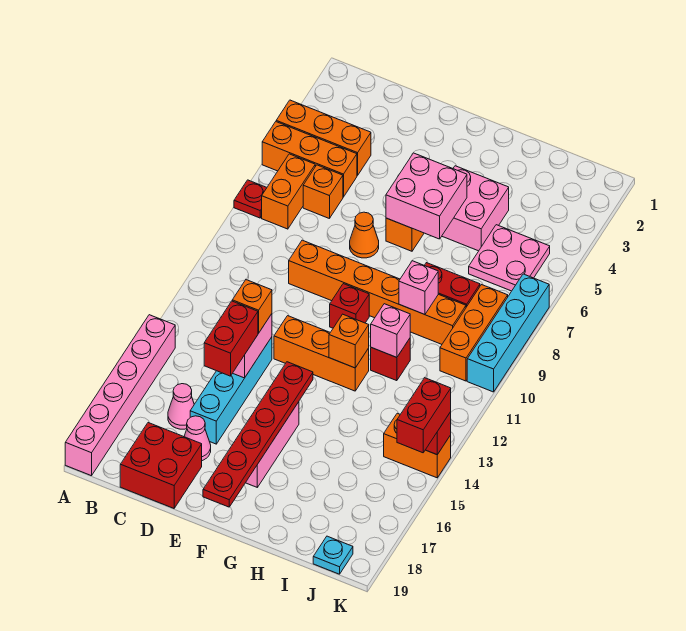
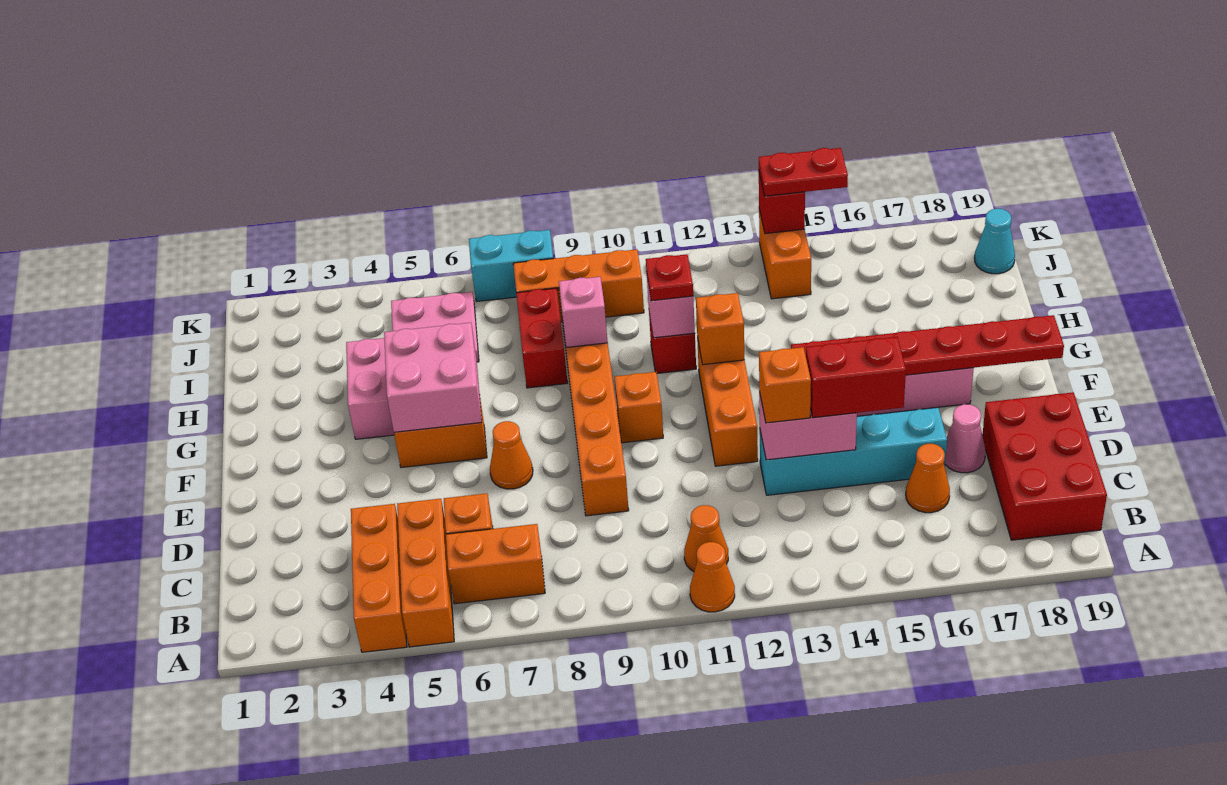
red plate A7 level 1 -> red plate H11 level 3
none -> orange cone A11 level 1
pink brick A14:A19 level 1 -> none
none -> orange cone B11 level 1
pink cone C16 level 1 -> orange cone C16 level 1
red brick C18:D19 level 1 -> red brick B18:D19 level 1
red brick F10 level 1 -> orange brick F10 level 1
cyan plate J19 level 1 -> cyan cone J19 level 1
cyan brick K7:K10 level 1 -> cyan brick K7:K8 level 1
red brick K14:K15 level 3 -> red plate K14:K15 level 3

